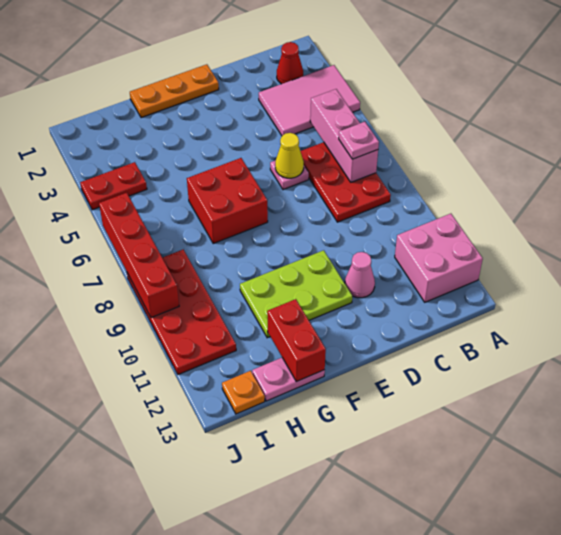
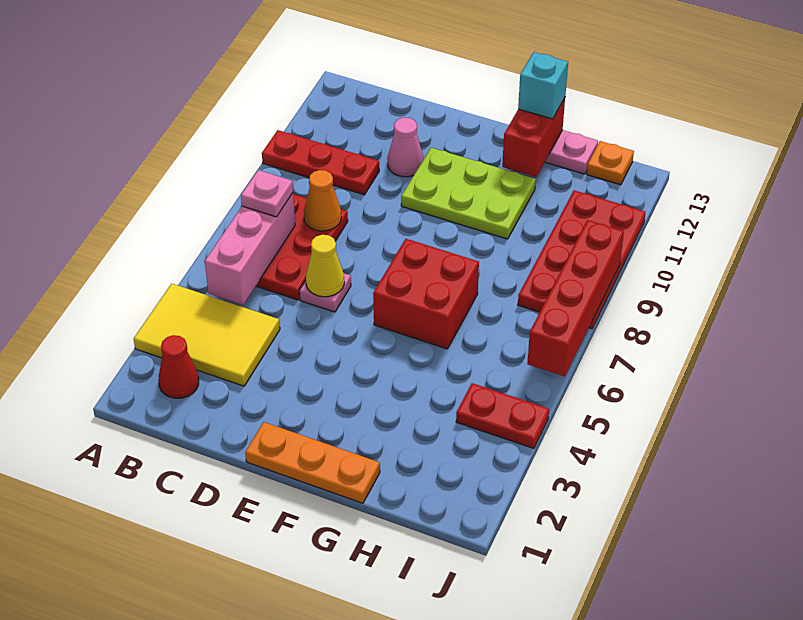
pink tile A3:C4 level 1 -> yellow tile A3:C4 level 1
none -> red plate A10:C10 level 1
pink brick A11:B12 level 1 -> none
none -> orange cone C8 level 2
none -> cyan brick G13 level 3

